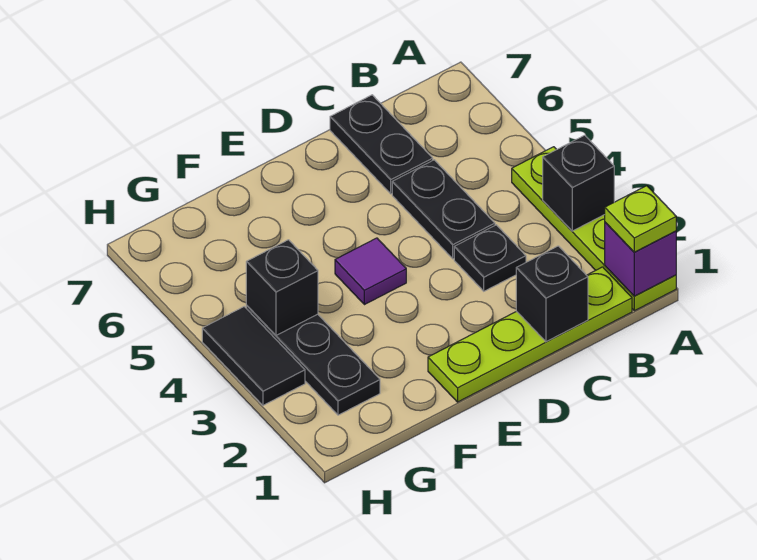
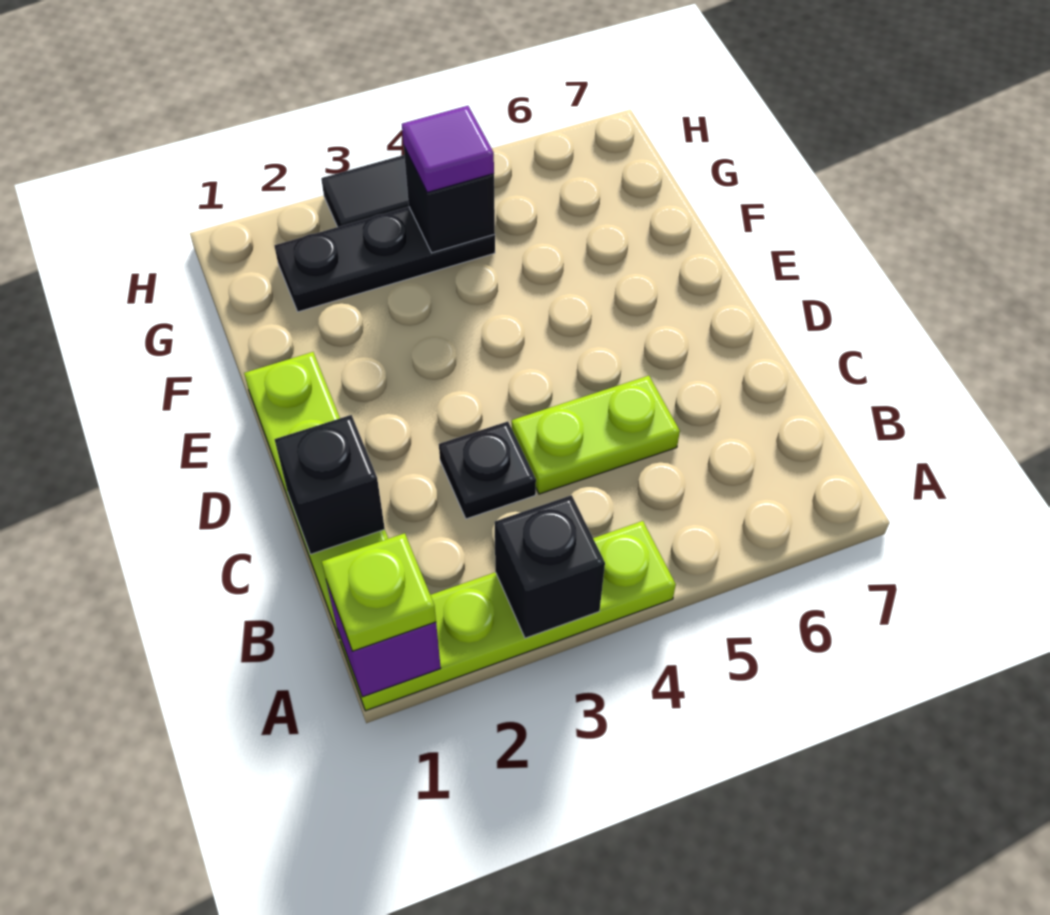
black plate C4:C5 level 1 -> lime plate C4:C5 level 1
black plate C6:C7 level 1 -> none
purple tile E4 level 1 -> purple tile G4 level 3

